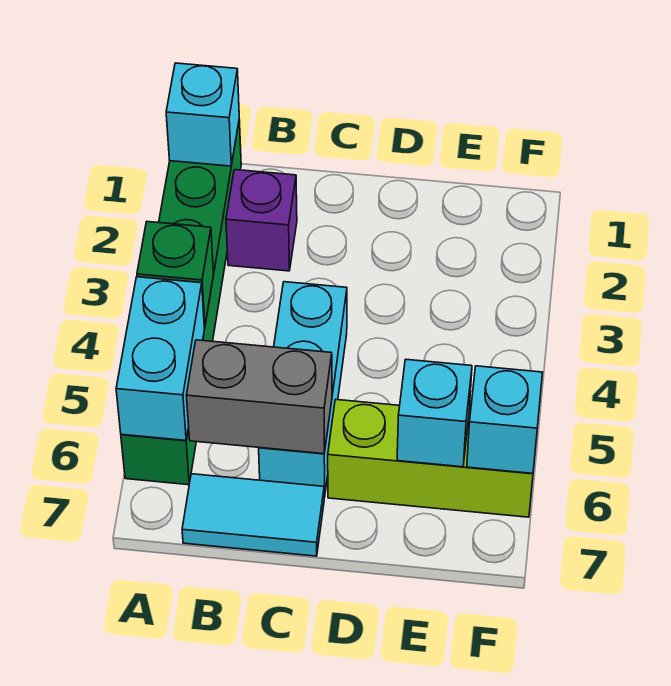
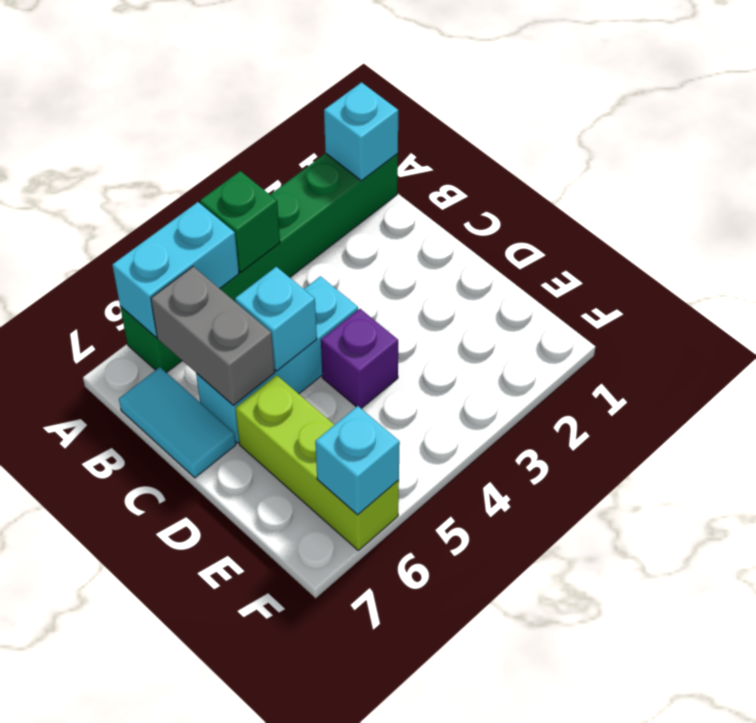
purple brick B2 level 1 -> purple brick D4 level 1
cyan brick E6 level 2 -> cyan brick C5 level 2

